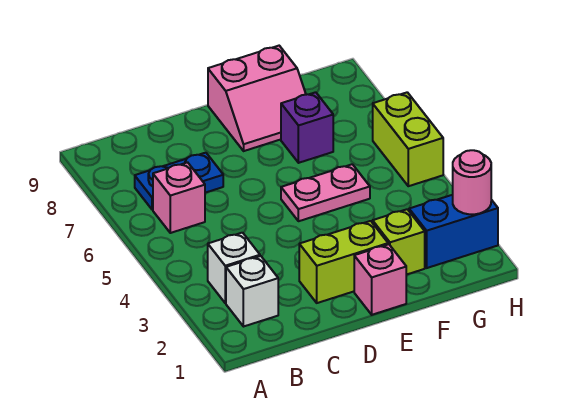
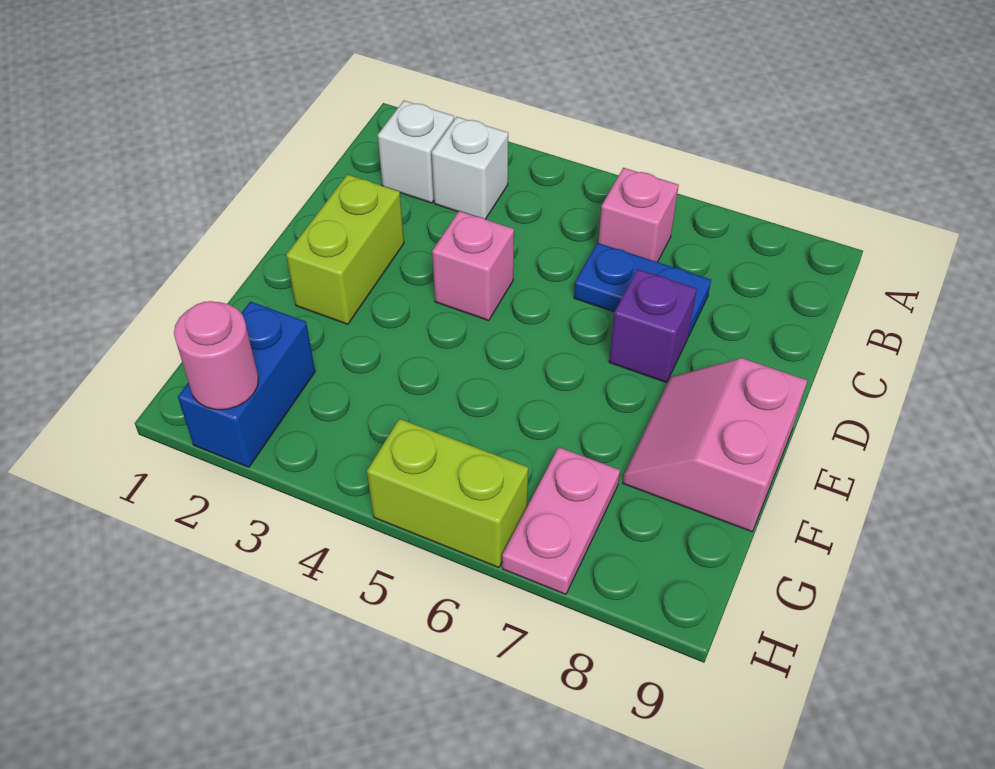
blue plate B7:C7 level 1 -> blue plate C6:C7 level 1
pink brick E1 level 1 -> pink brick D4 level 1
pink plate E5:F5 level 1 -> pink plate G7:H7 level 1
lime brick F2 level 1 -> none
purple brick F7 level 1 -> purple brick D7 level 1

